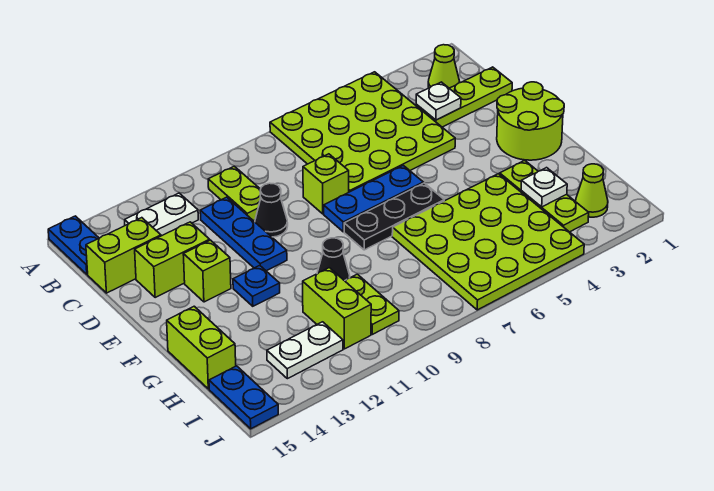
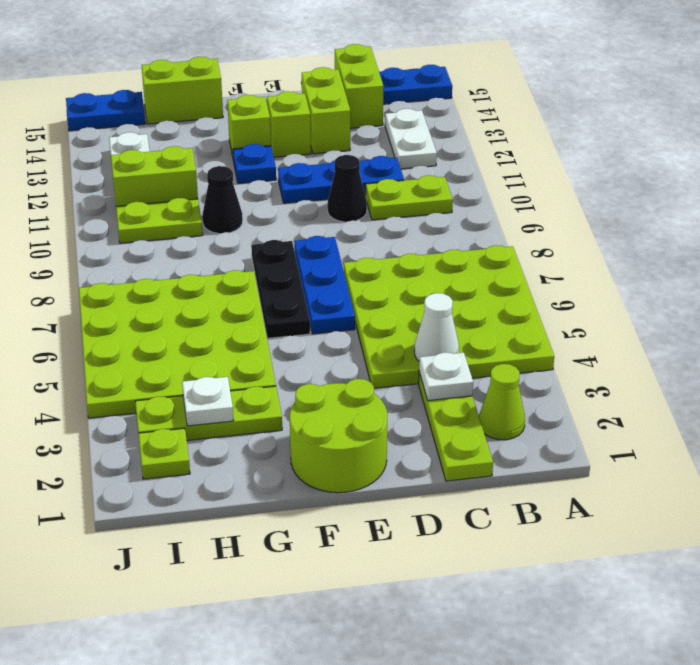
none -> white cone C4 level 2
lime brick D8 level 1 -> lime brick F13 level 1
lime cone I2 level 1 -> lime plate I2 level 1

